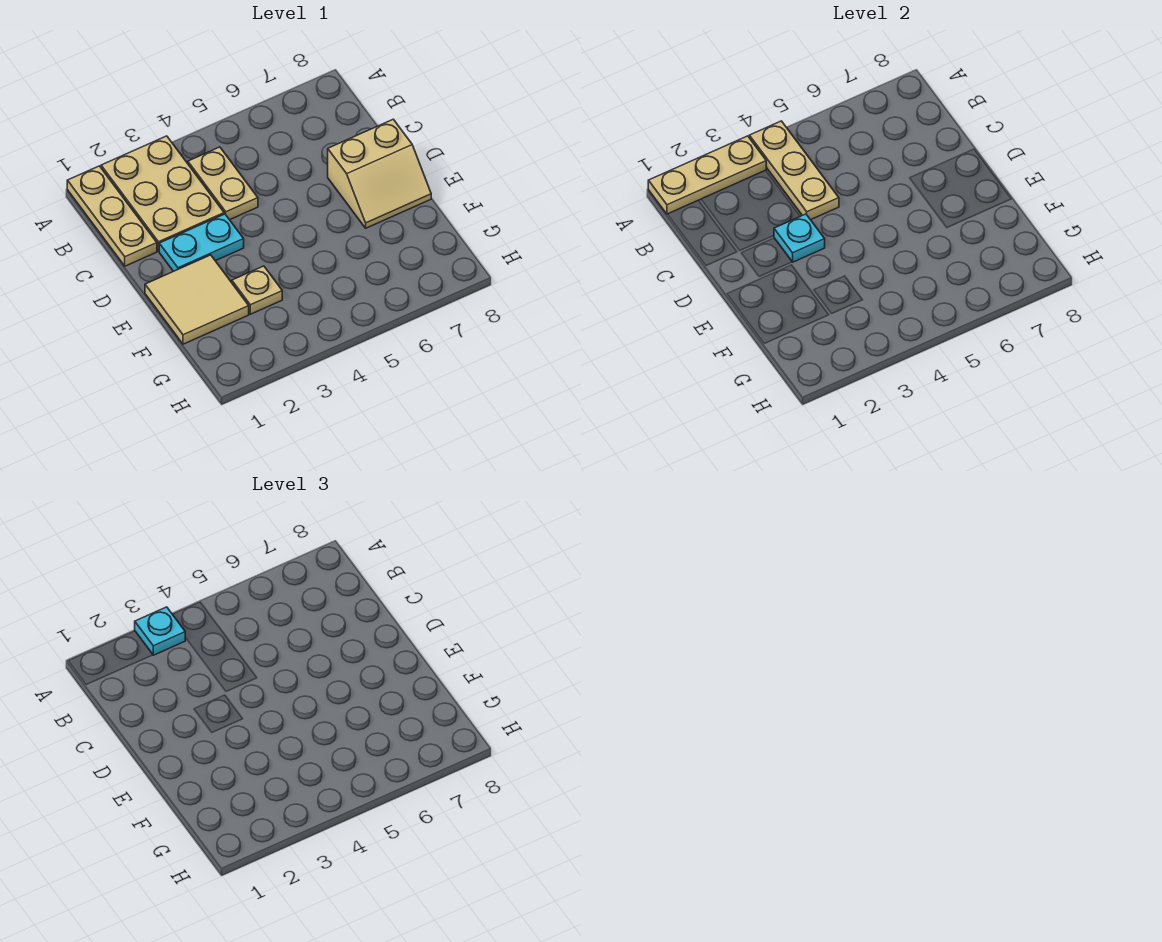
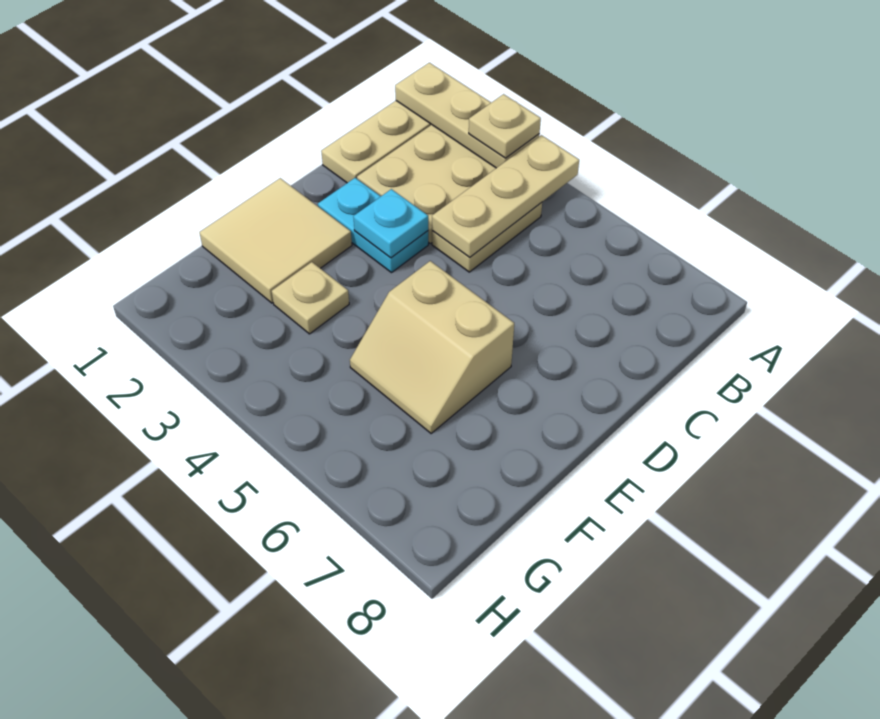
cyan plate A3 level 3 -> tan plate A3 level 3
tan slope D7:E8 level 1 top D -> tan slope E5:F6 level 1 top E

